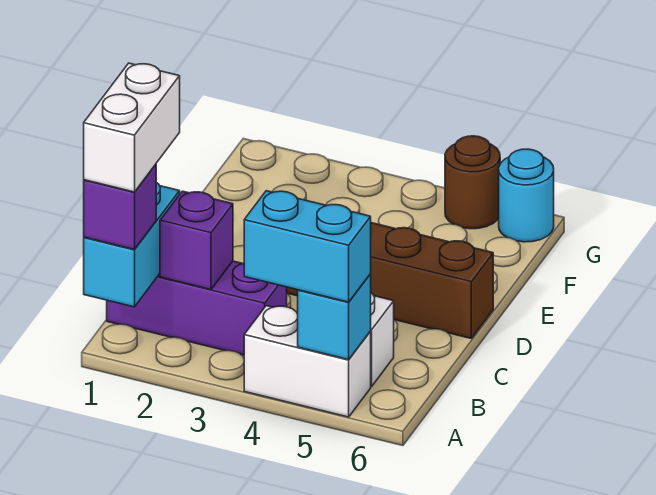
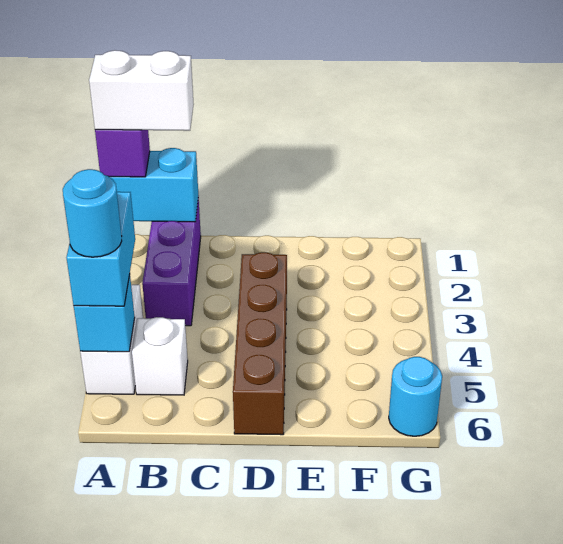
none -> cyan round brick A5 level 4
purple brick B2 level 2 -> none
brown round brick G5 level 1 -> none

